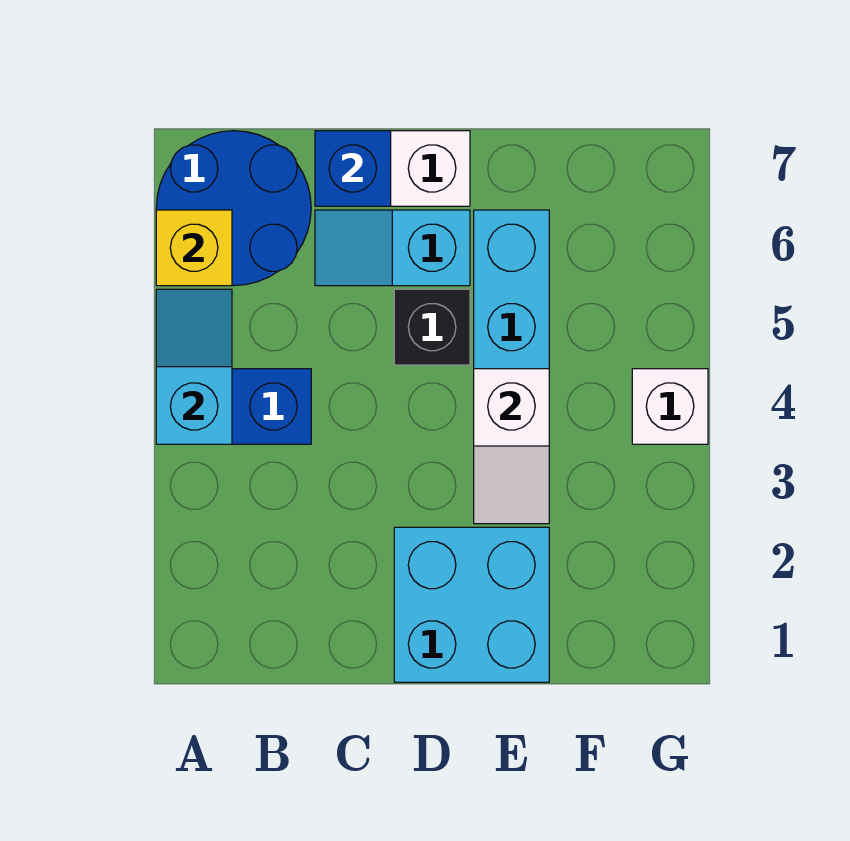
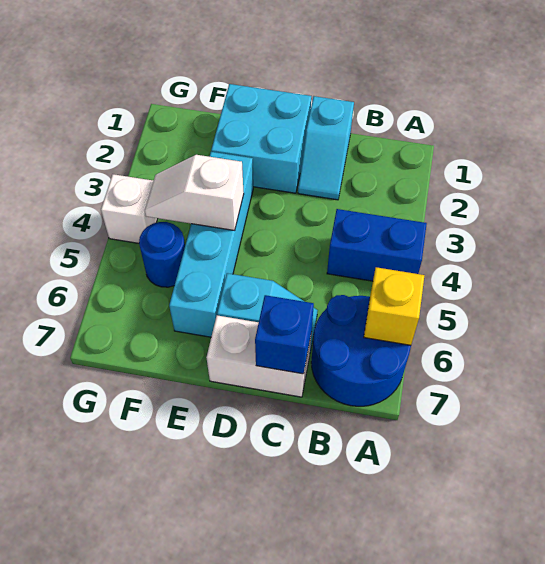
cyan slope A4:A5 level 2 top 4 -> cyan slope C1:C2 level 1 top 1
black brick D5 level 1 -> none
white slope E3:E4 level 2 top 4 -> white slope E4:F4 level 2 top E
none -> blue round brick F5 level 1

